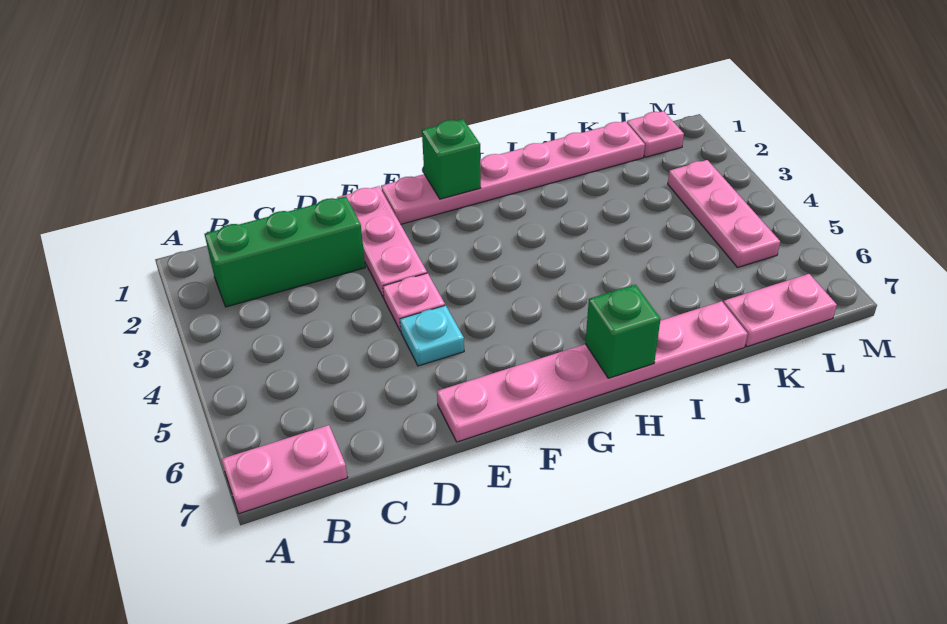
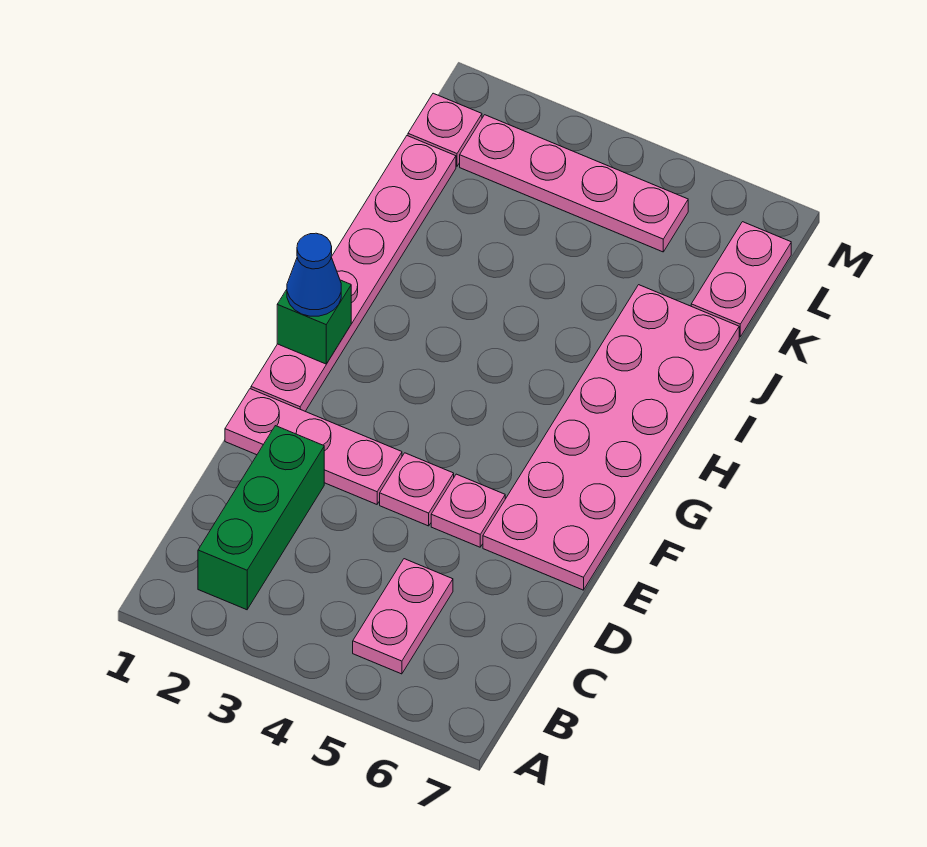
pink plate A7:B7 level 1 -> pink plate B5:C5 level 1
cyan plate E5 level 1 -> pink plate E5 level 1
pink plate E7:J7 level 1 -> pink plate E6:J7 level 1
none -> blue cone G1 level 3
green brick H7 level 2 -> none
pink plate L3:L5 level 1 -> pink plate L2:L5 level 1

